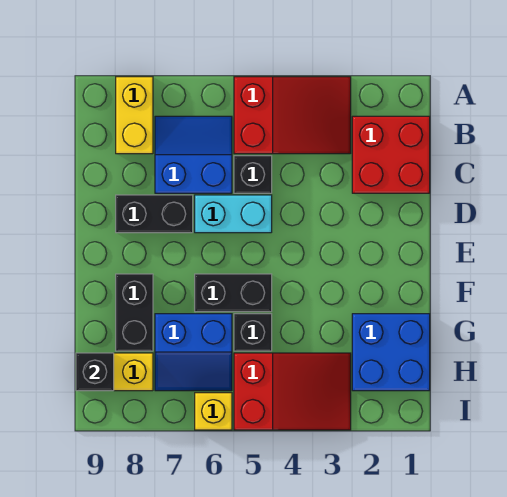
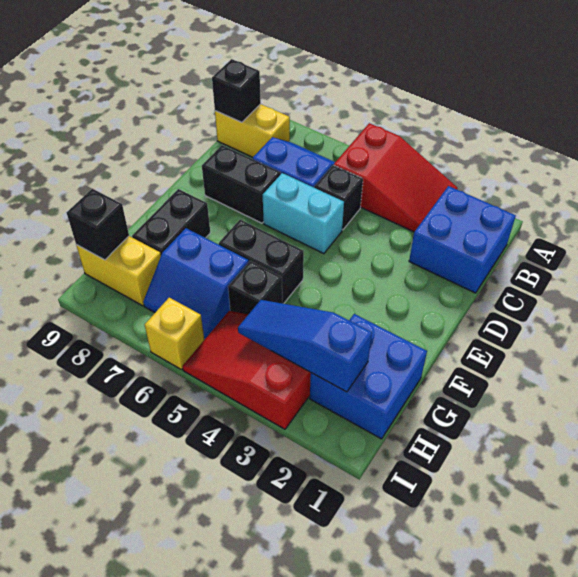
yellow brick A8:B8 level 1 -> yellow brick B8:B9 level 1
red brick B1:C2 level 1 -> blue brick B1:C2 level 1
none -> black brick B9 level 2
none -> blue slope H2:H4 level 2 top 2
red slope H3:I5 level 1 top 5 -> red slope H3:I5 level 1 top 3

